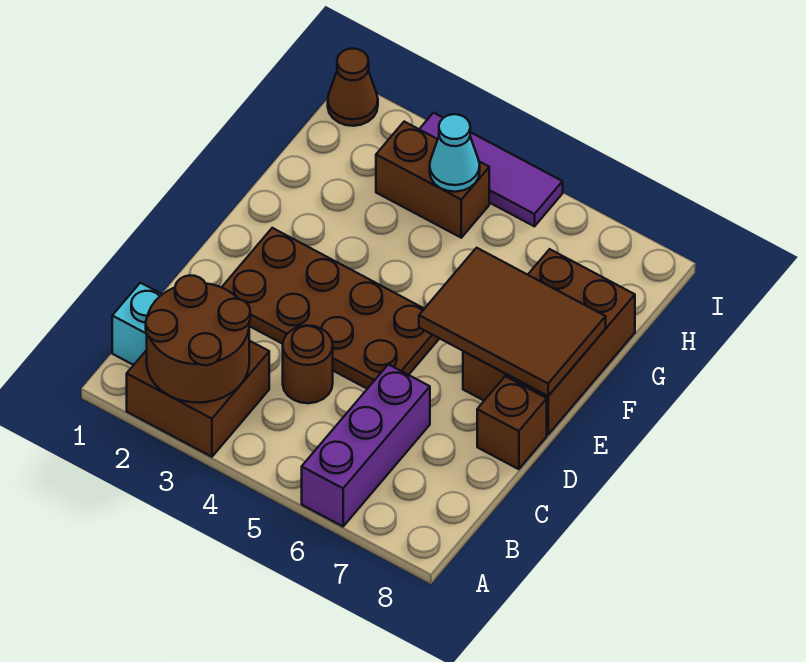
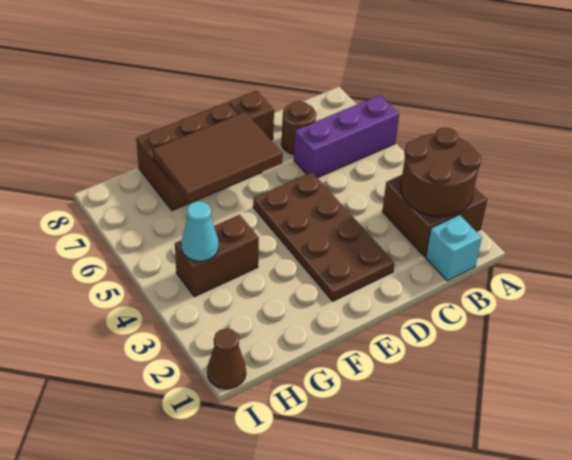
brown round brick C4 level 1 -> brown round brick C7 level 1
brown tile E6:F8 level 2 -> brown tile E6:G7 level 2
brown brick H3:H4 level 1 -> brown brick G4:H4 level 1
purple tile I3:I5 level 1 -> none

